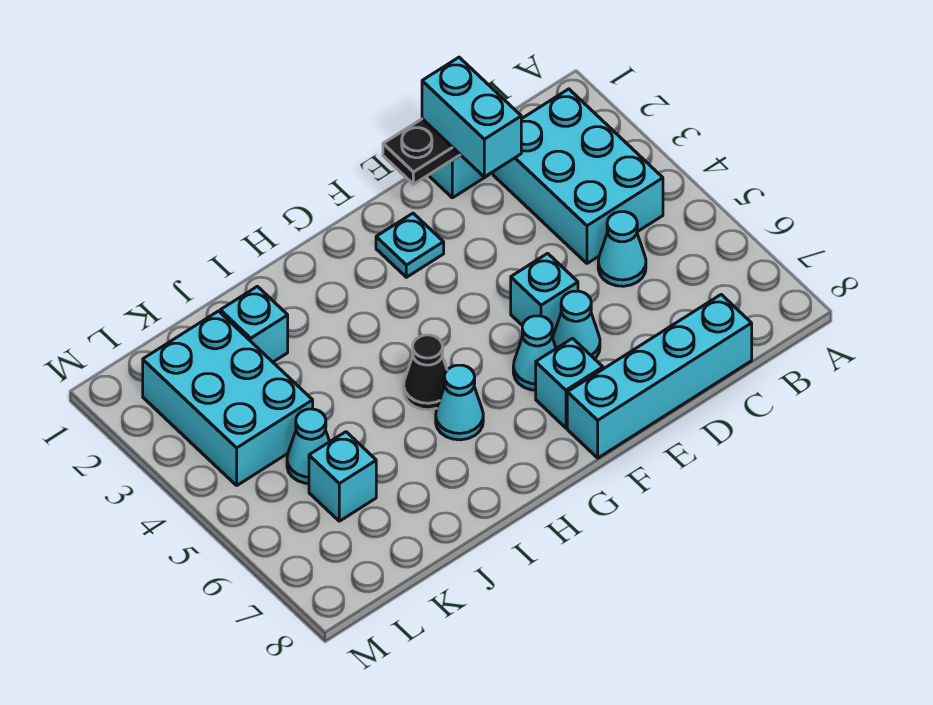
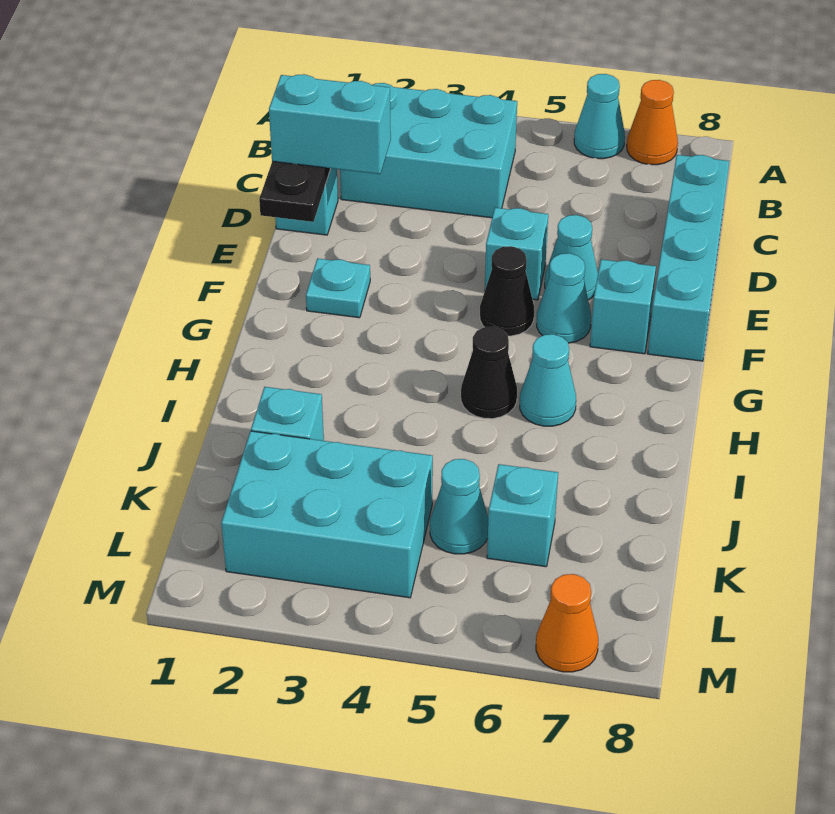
none -> orange cone A7 level 1
cyan cone C5 level 1 -> cyan cone A6 level 1
none -> black cone F5 level 1
none -> orange cone M7 level 1

